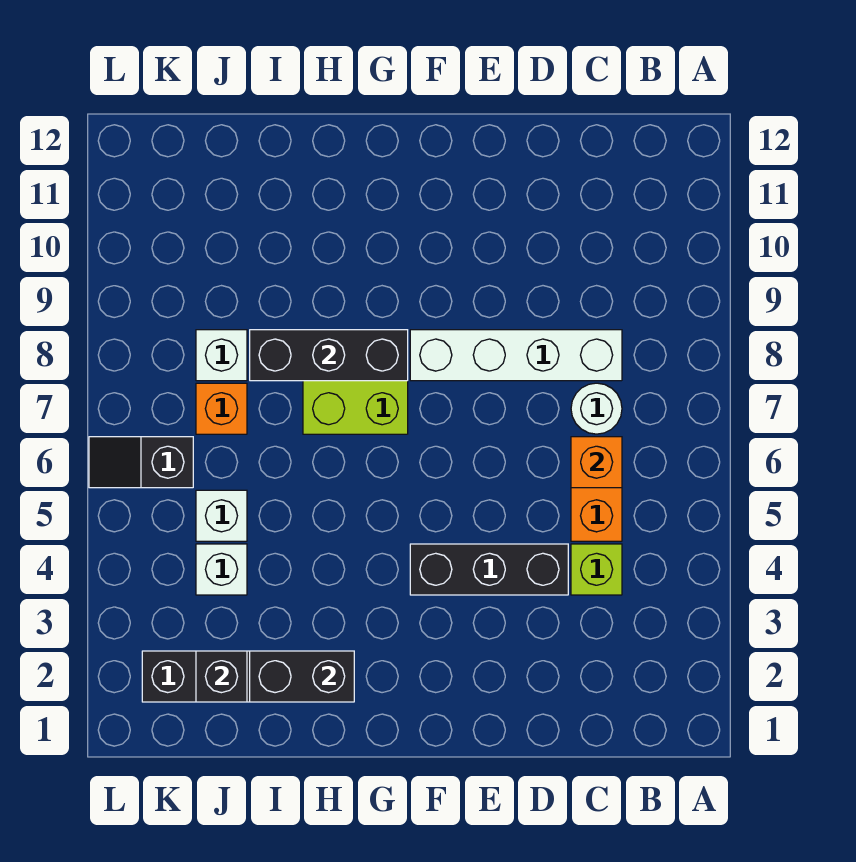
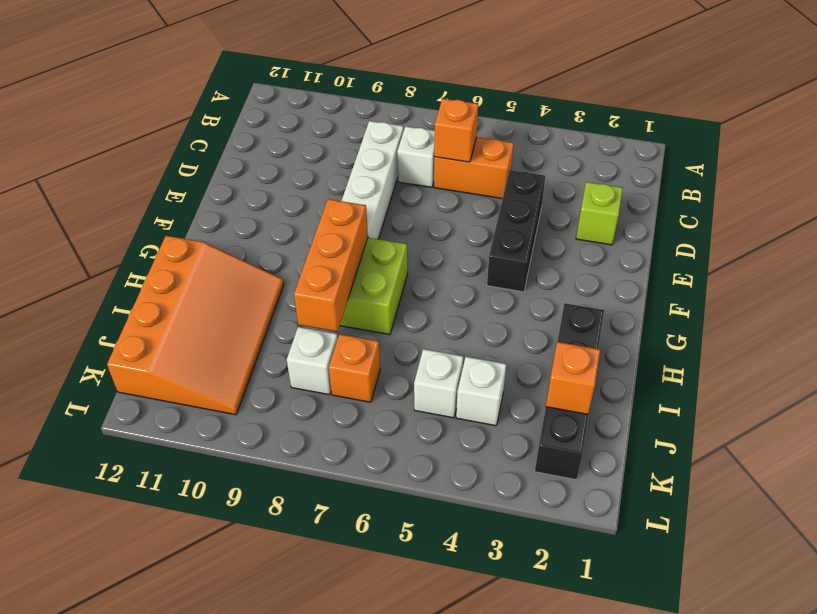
lime brick C4 level 1 -> lime brick D2 level 1
white round brick C7 level 1 -> white brick C7 level 1
black brick G8:I8 level 2 -> orange brick G8:I8 level 2
black brick H2:I2 level 2 -> none
none -> orange slope H10:K12 level 1 top 12
black brick J2 level 2 -> orange brick J2 level 2
black slope K6:L6 level 1 top K -> none

